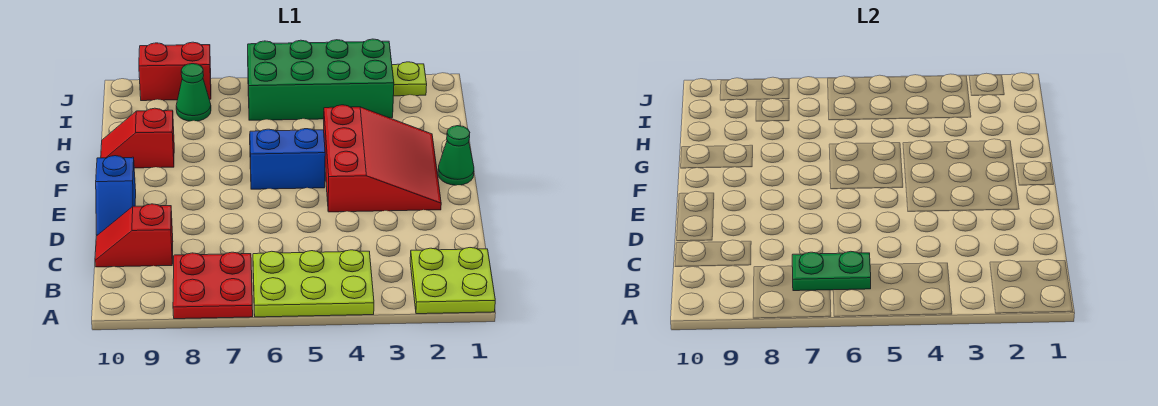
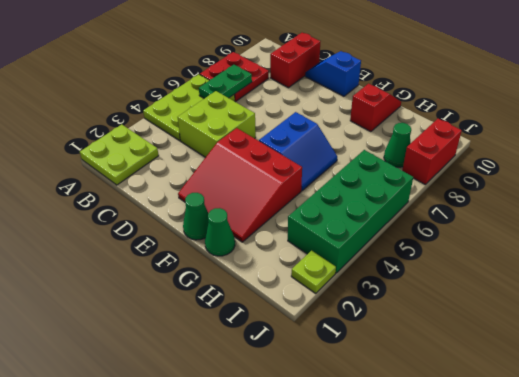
none -> lime brick C4:D5 level 1
red slope C9:C10 level 1 top 9 -> red brick C9:C10 level 1
none -> green cone G1 level 1

